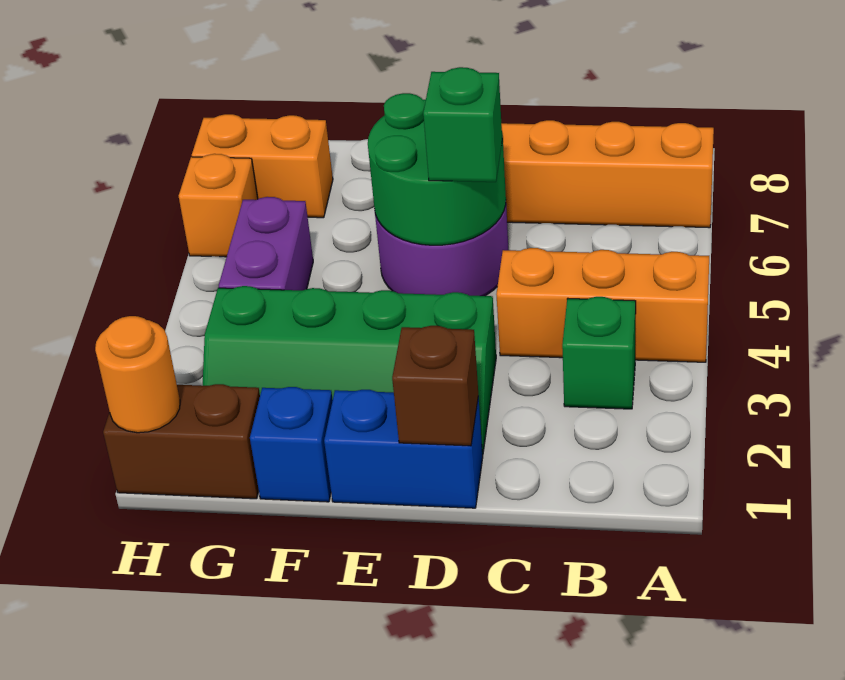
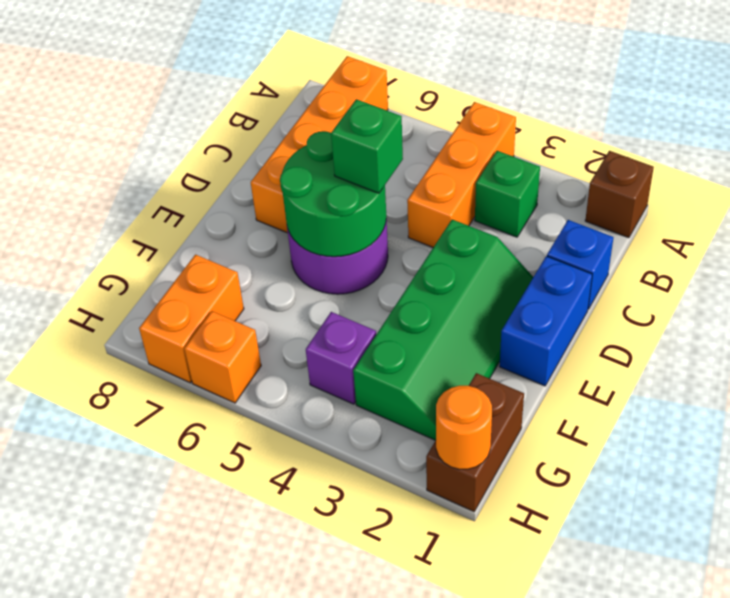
brown brick D1 level 2 -> brown brick A1 level 1
blue brick F1 level 1 -> blue brick C1 level 1
purple brick G4:G5 level 1 -> purple brick G4 level 1

